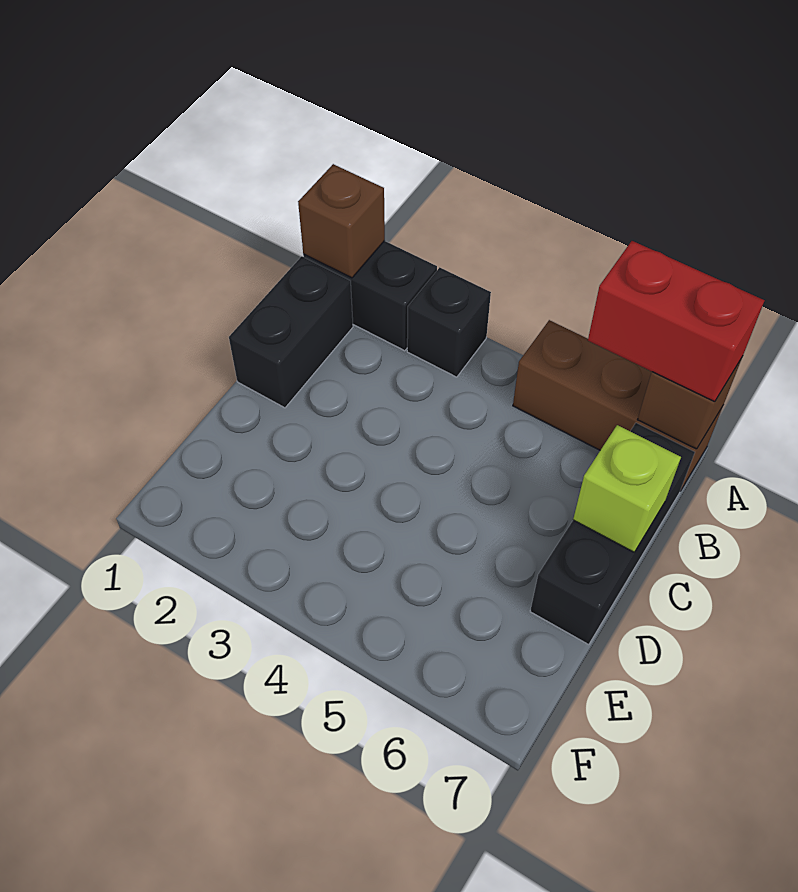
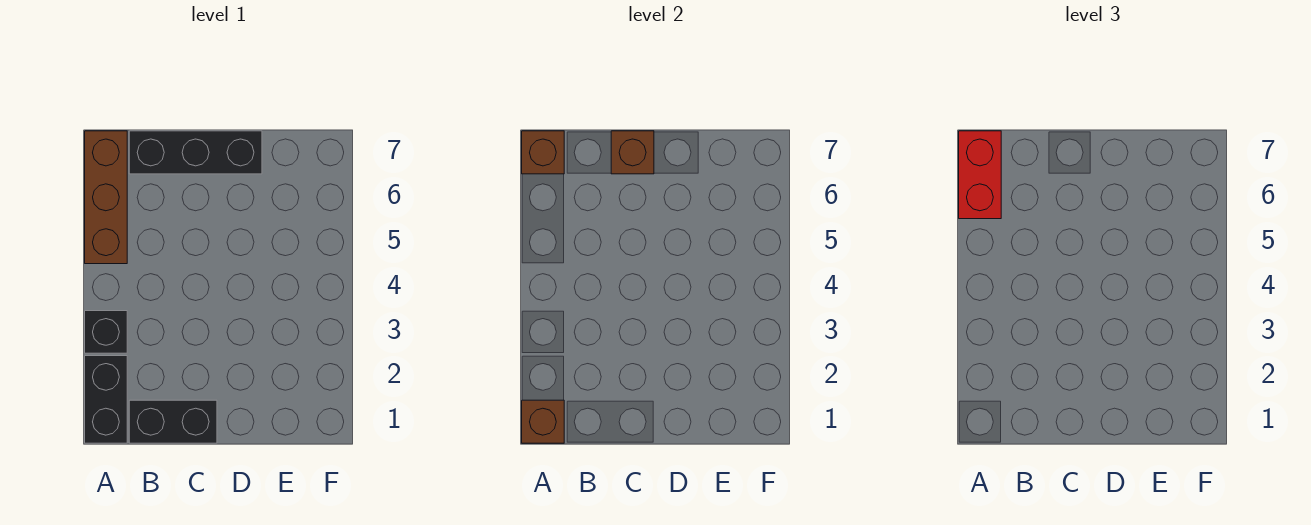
lime brick C7 level 2 -> brown brick C7 level 2

